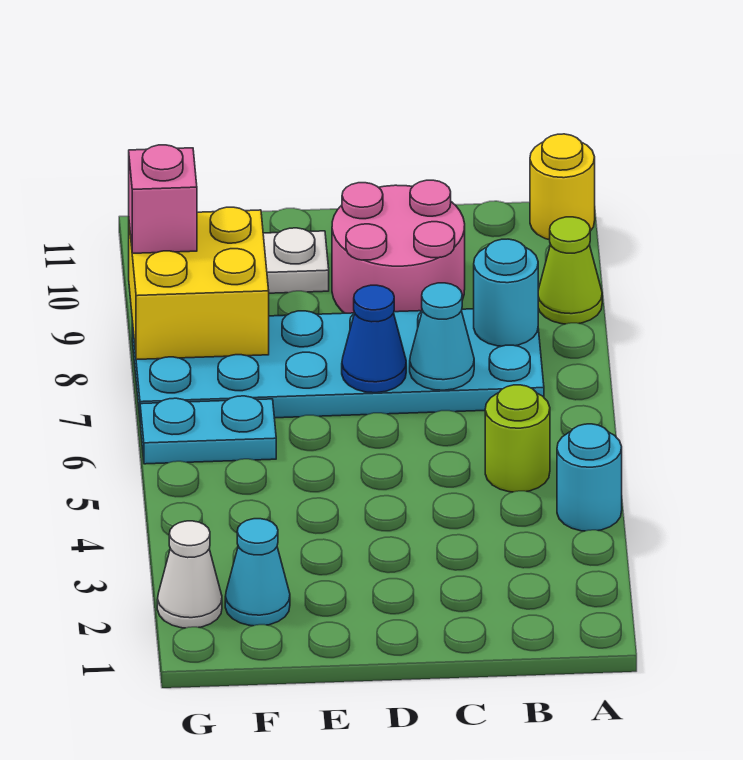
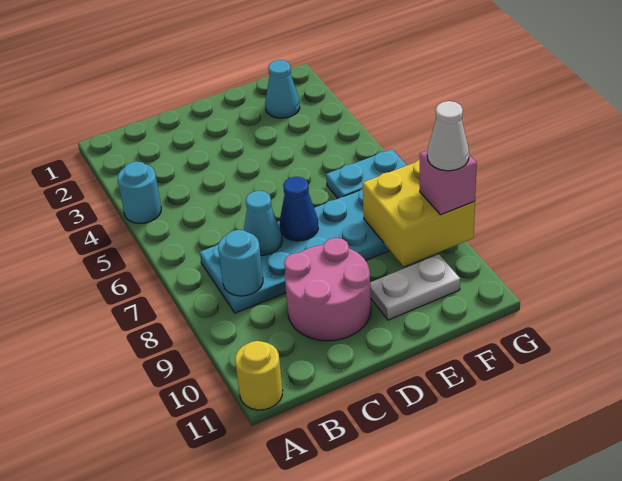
lime cone A9 level 1 -> none
lime round brick B5 level 1 -> none
white cone G2 level 1 -> white cone G9 level 4

